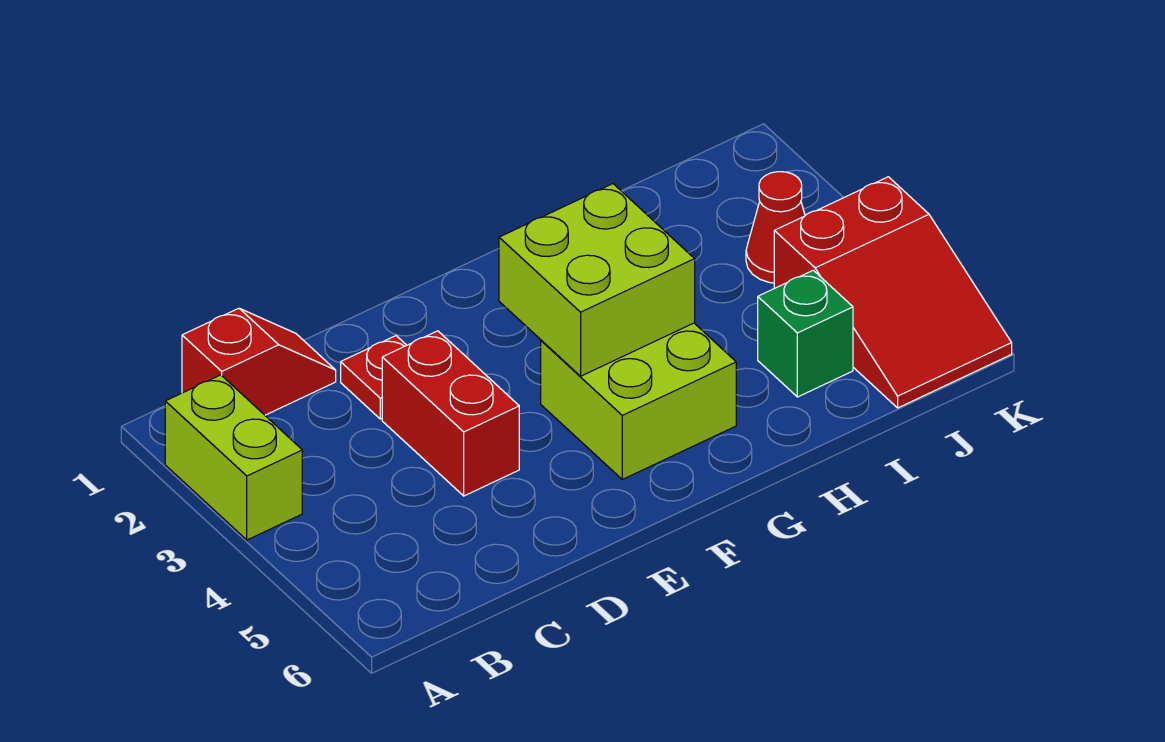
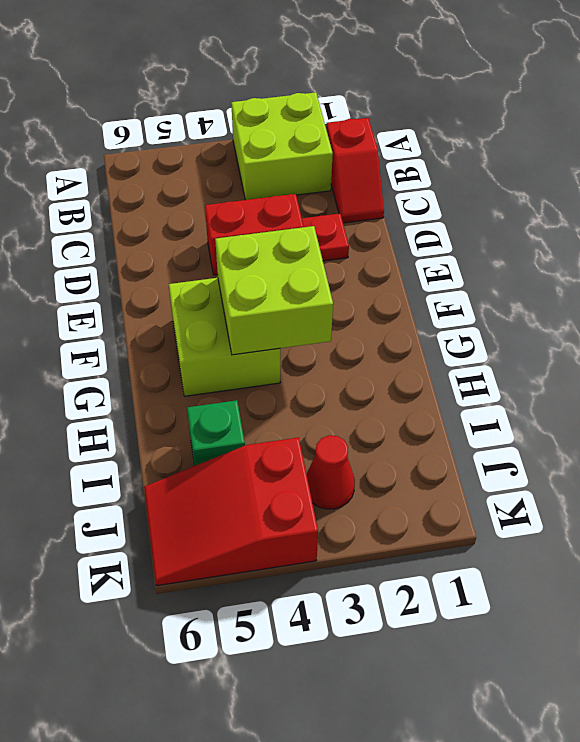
lime brick A2:A3 level 1 -> lime brick A2:B3 level 1

